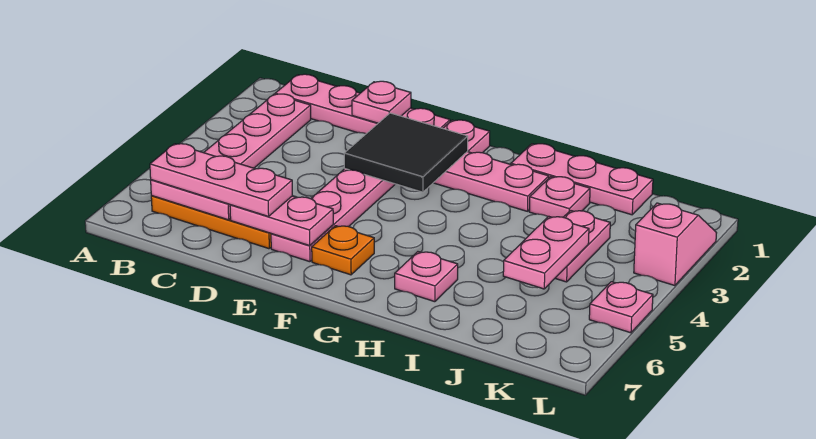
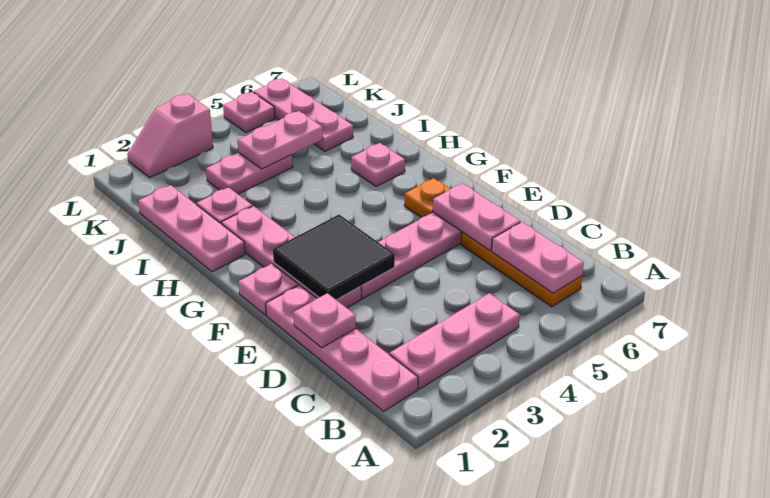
pink plate B6:D6 level 3 -> pink plate J6:L6 level 1

